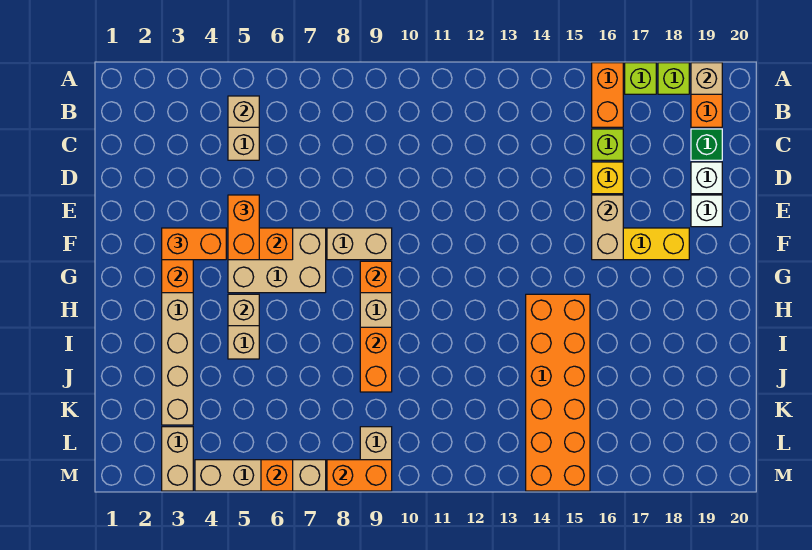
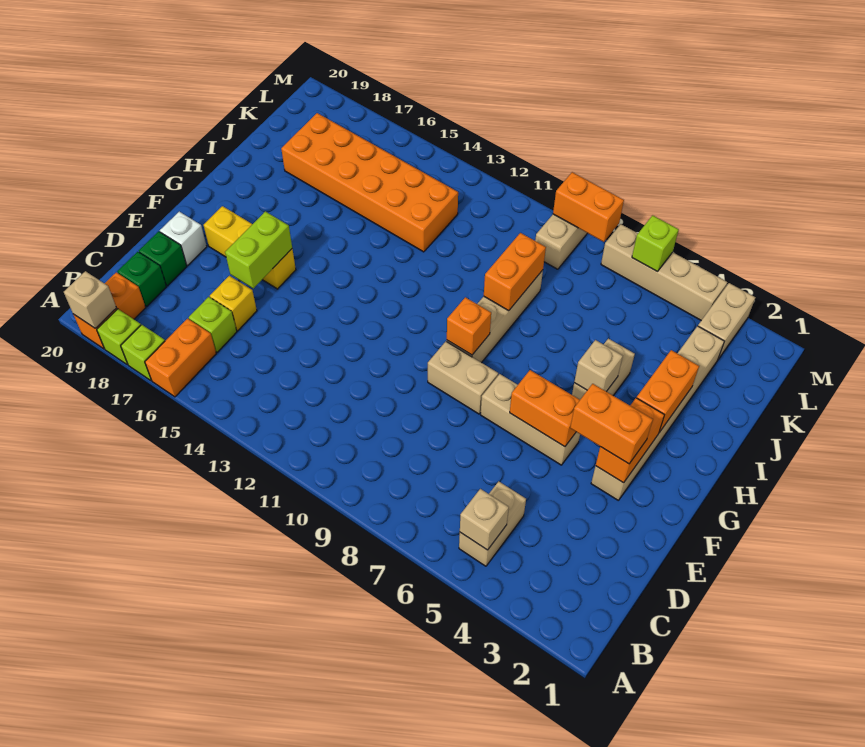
white brick D19 level 1 -> green brick D19 level 1
orange brick E5:F5 level 3 -> orange brick H3:I3 level 2
tan brick E16:F16 level 2 -> lime brick E16:F16 level 2
tan brick F5:G7 level 1 -> tan brick F5:F7 level 1
orange brick H14:M15 level 1 -> orange brick J13:K18 level 1
orange brick M6 level 2 -> lime brick M6 level 2

